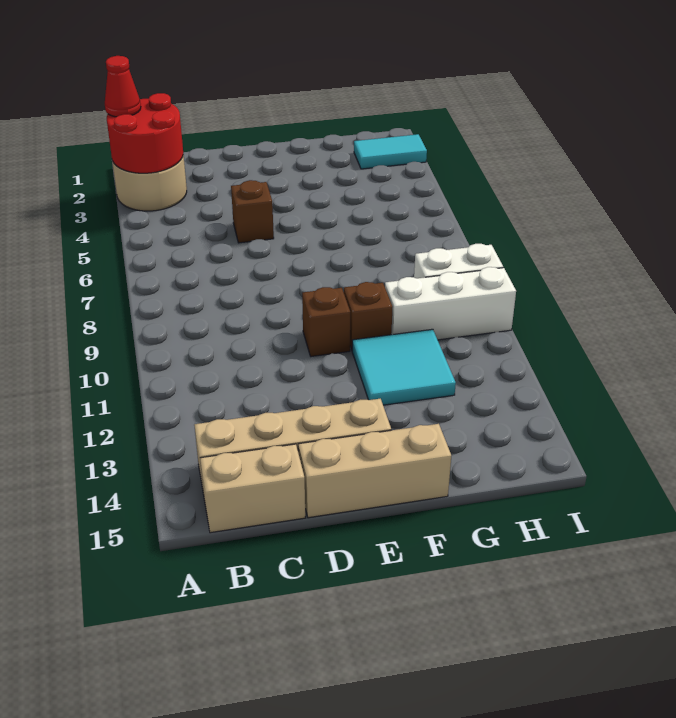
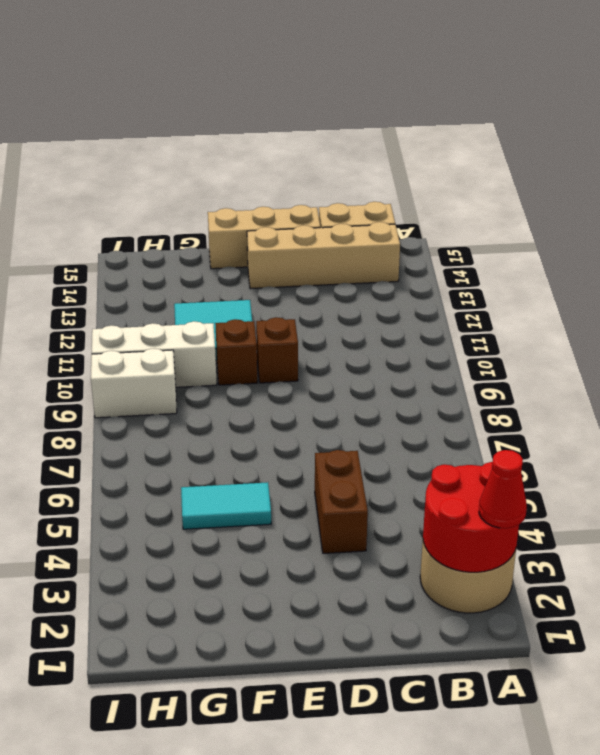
brown brick D5 level 1 -> brown brick D4:D5 level 1
cyan tile H2:I2 level 1 -> cyan tile F5:G5 level 1

